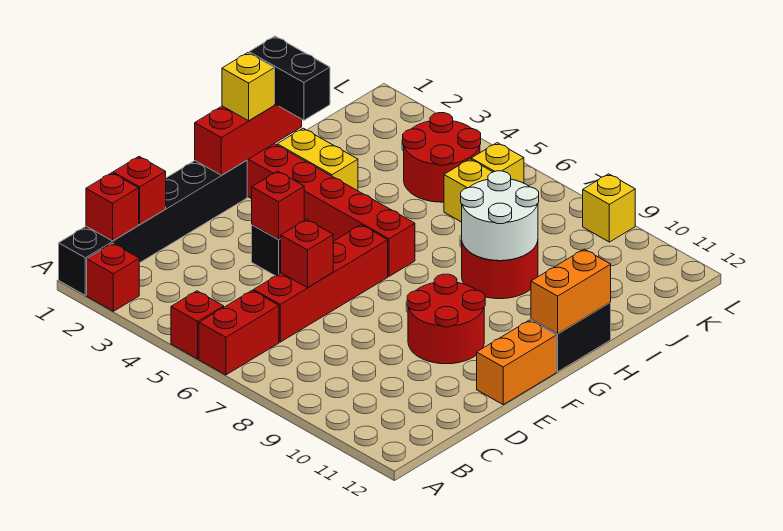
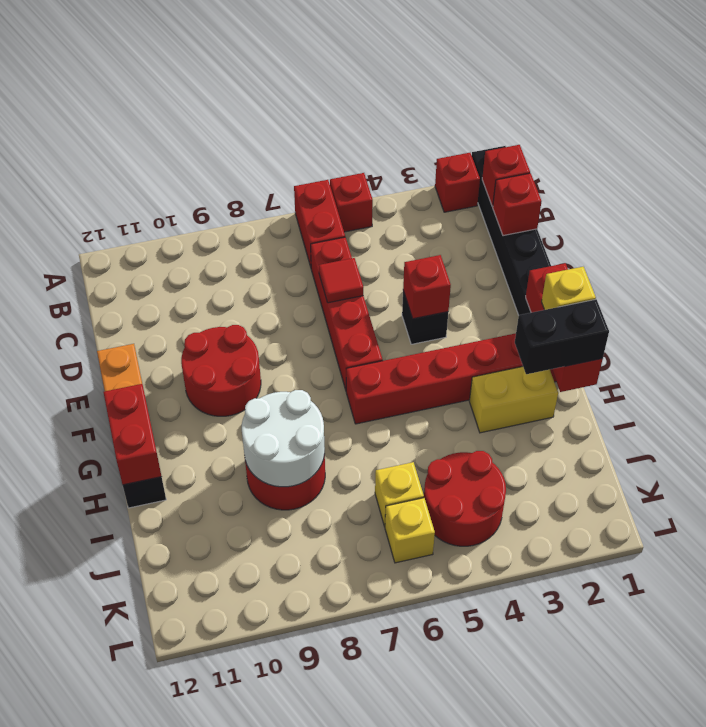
red brick D6 level 2 -> red tile D6 level 2
orange brick G12:H12 level 2 -> red brick G12:H12 level 2
yellow brick L9 level 1 -> none

